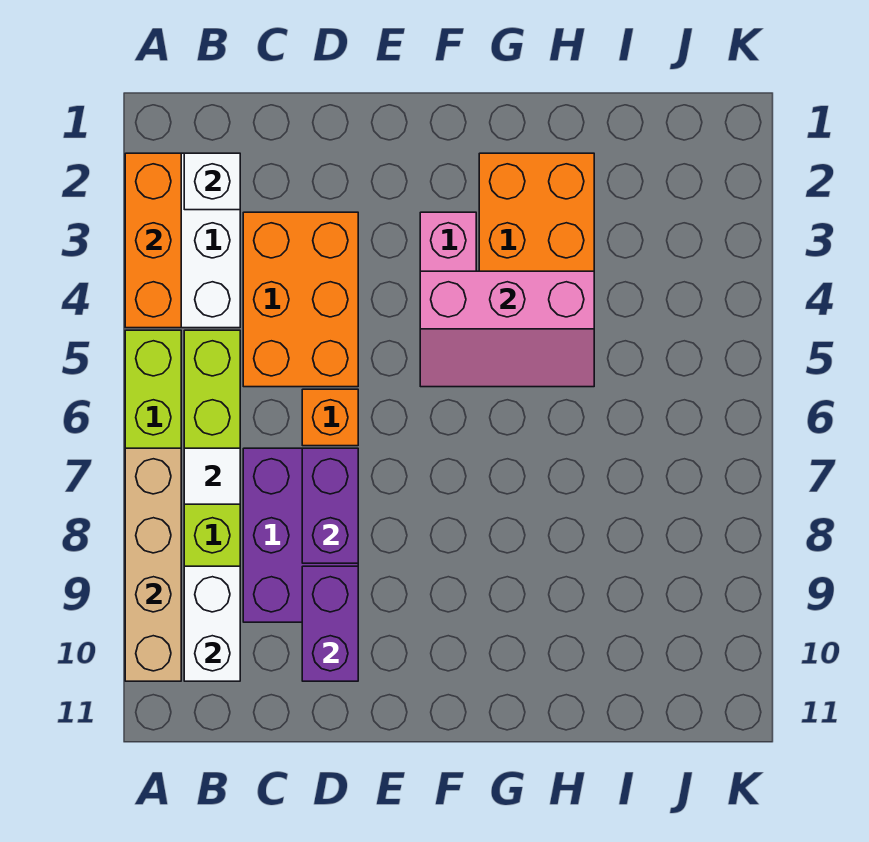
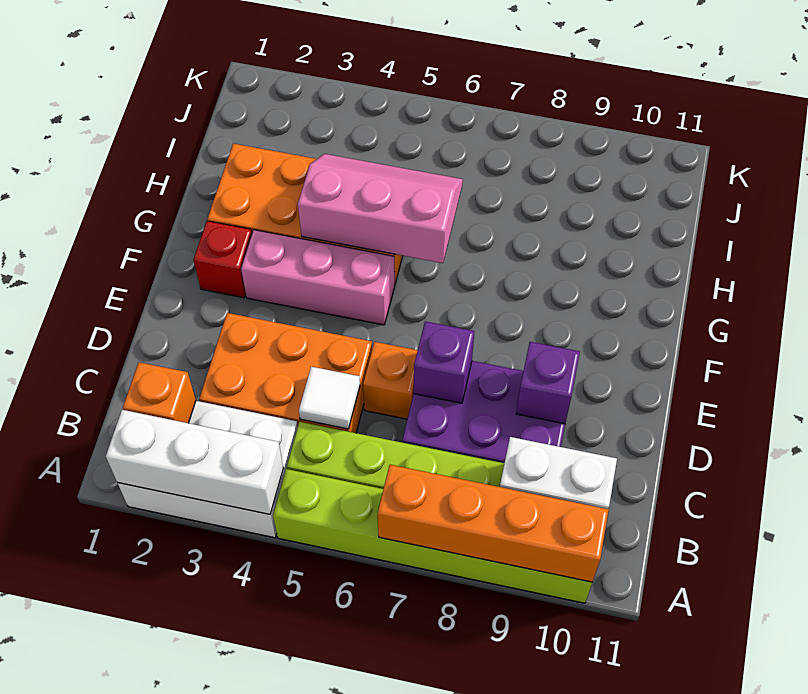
orange brick A2:A4 level 2 -> white brick A2:A4 level 2
tan brick A7:A10 level 2 -> orange brick A7:A10 level 2
white brick B2 level 2 -> orange brick B2 level 2
white tile B7 level 2 -> white tile C5 level 2
purple brick D7:D8 level 2 -> purple brick D7 level 2
purple brick D9:D10 level 2 -> purple brick D9 level 2
none -> red brick F2 level 1
pink slope F4:H5 level 2 top 4 -> pink slope G4:H6 level 2 top G

